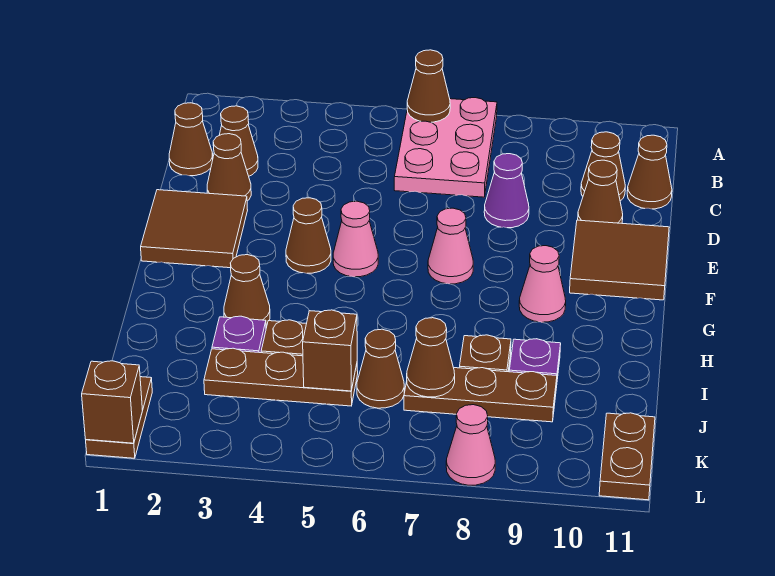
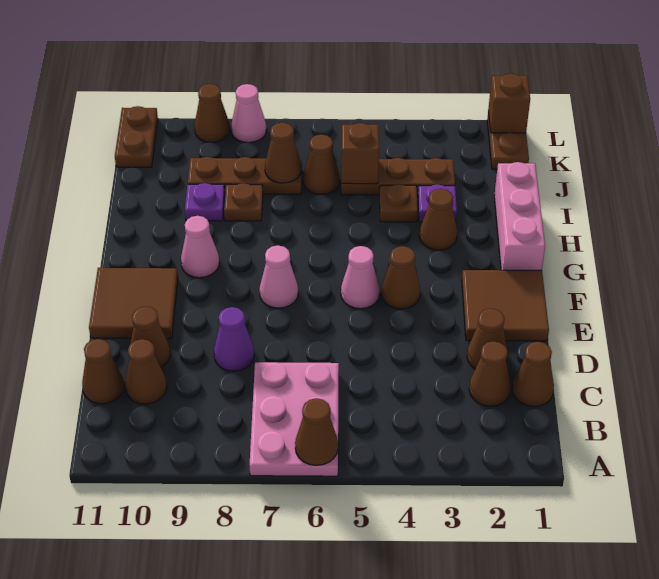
none -> pink brick G1:I1 level 1
none -> brown cone L9 level 1

